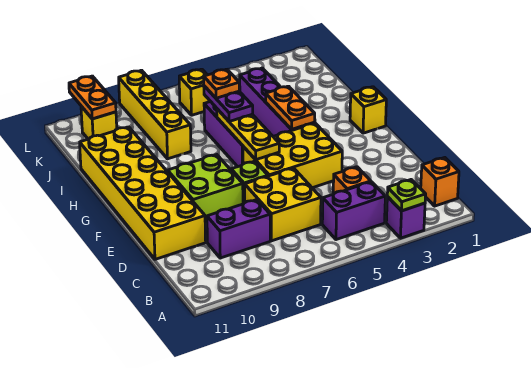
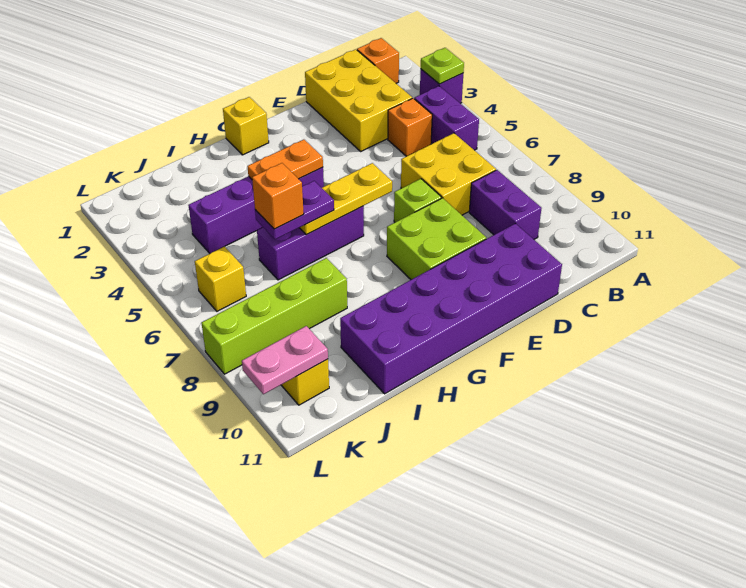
yellow brick D10:I11 level 1 -> purple brick D10:I11 level 1
yellow brick E4:F6 level 1 -> yellow brick C1:D3 level 1
orange plate I6 level 4 -> orange brick I6 level 4
yellow brick I8:L8 level 1 -> lime brick I8:L8 level 1
orange plate K10:L10 level 2 -> pink plate K10:L10 level 2

